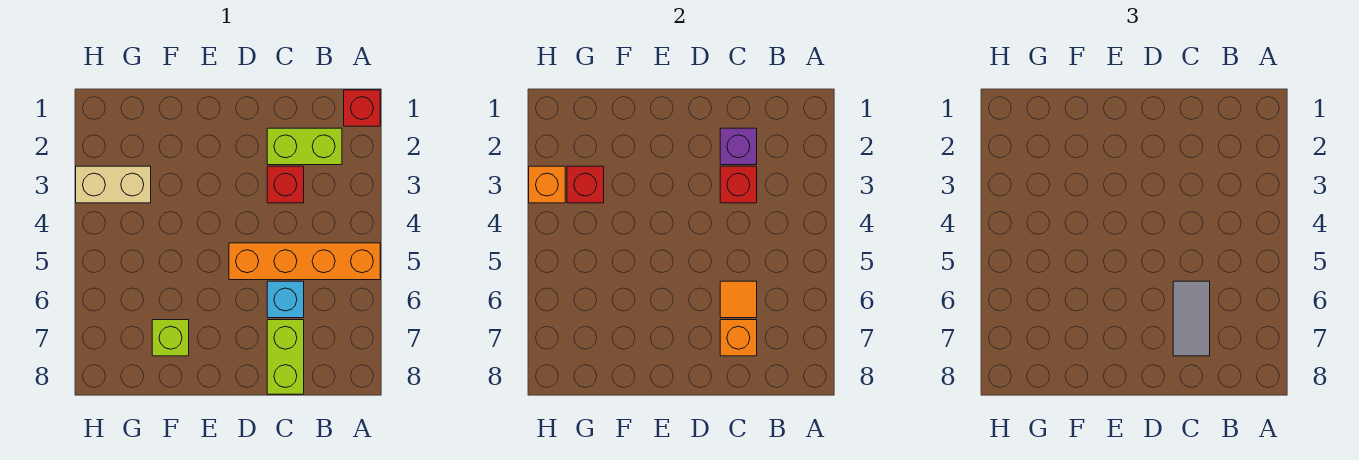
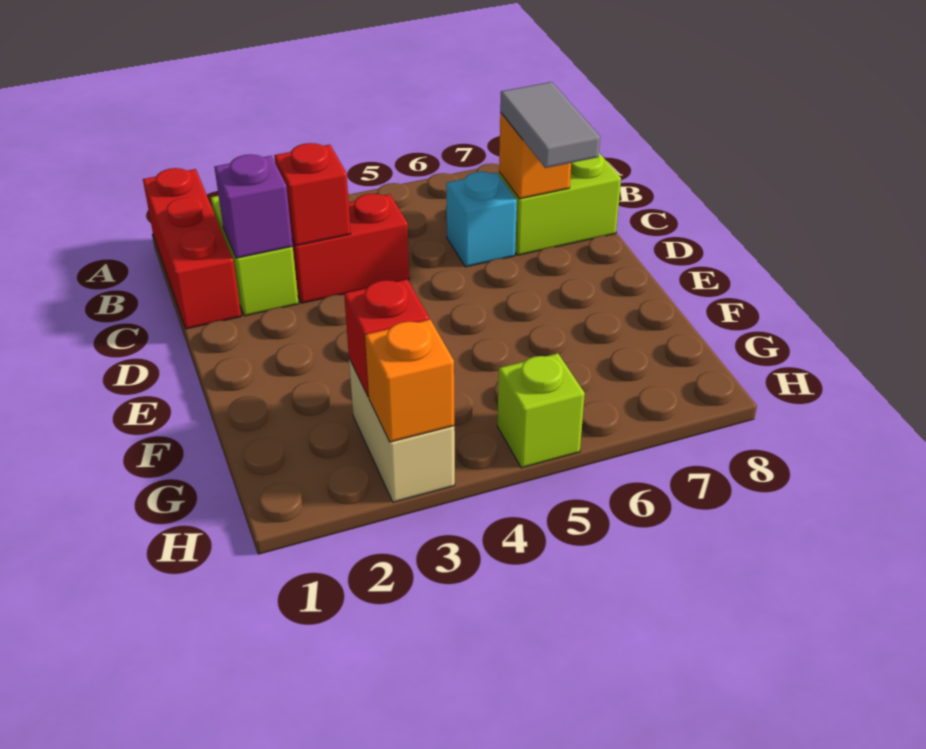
red brick A1 level 1 -> red brick A1:C1 level 1
orange brick A5:D5 level 1 -> none
red brick C3 level 1 -> red brick C3:C4 level 1
orange tile C6 level 2 -> none
grey tile C6:C7 level 3 -> grey tile C7:D7 level 3
lime brick F7 level 1 -> lime brick H5 level 1

